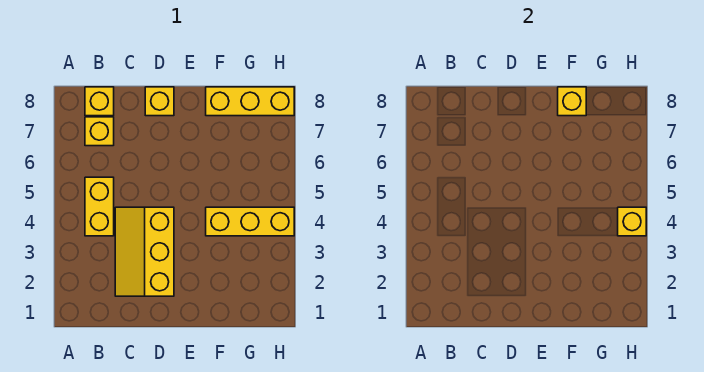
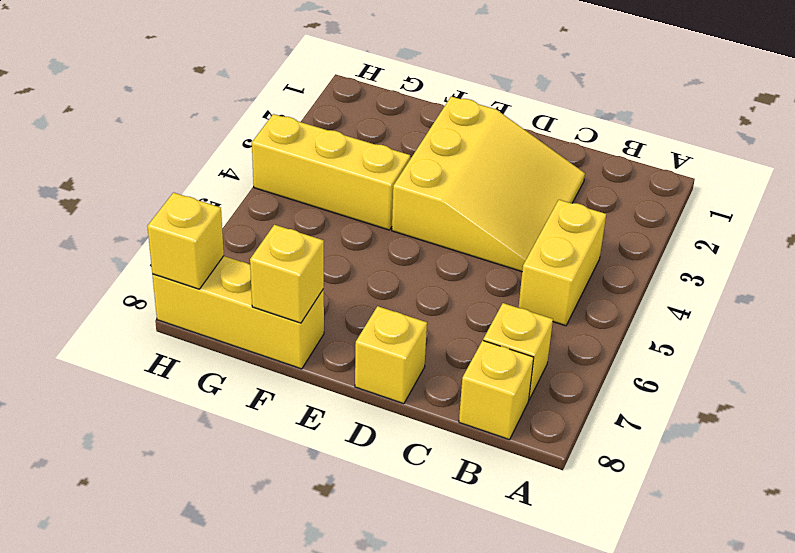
yellow slope C2:D4 level 1 top D -> yellow slope C2:E4 level 1 top E
yellow brick H4 level 2 -> yellow brick H8 level 2

